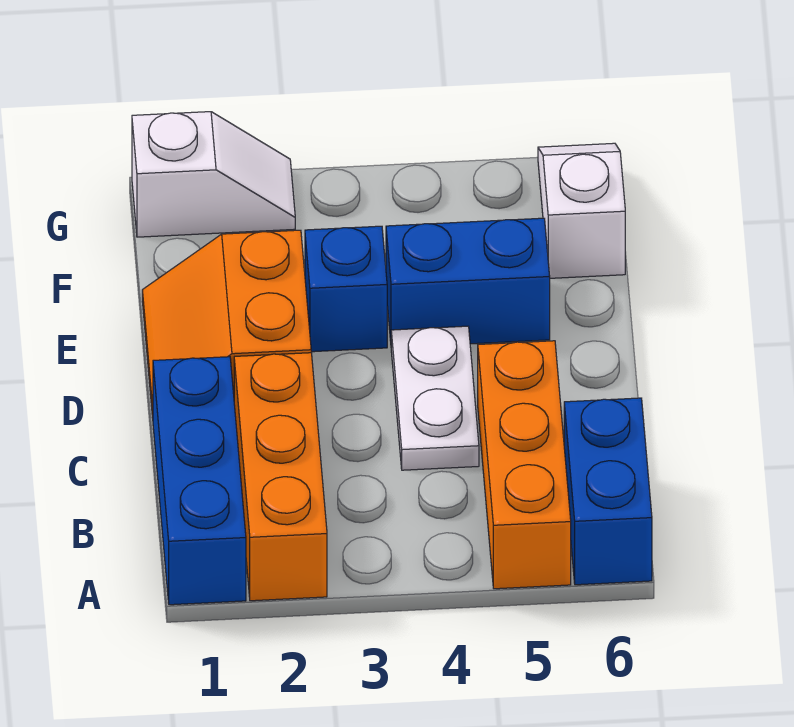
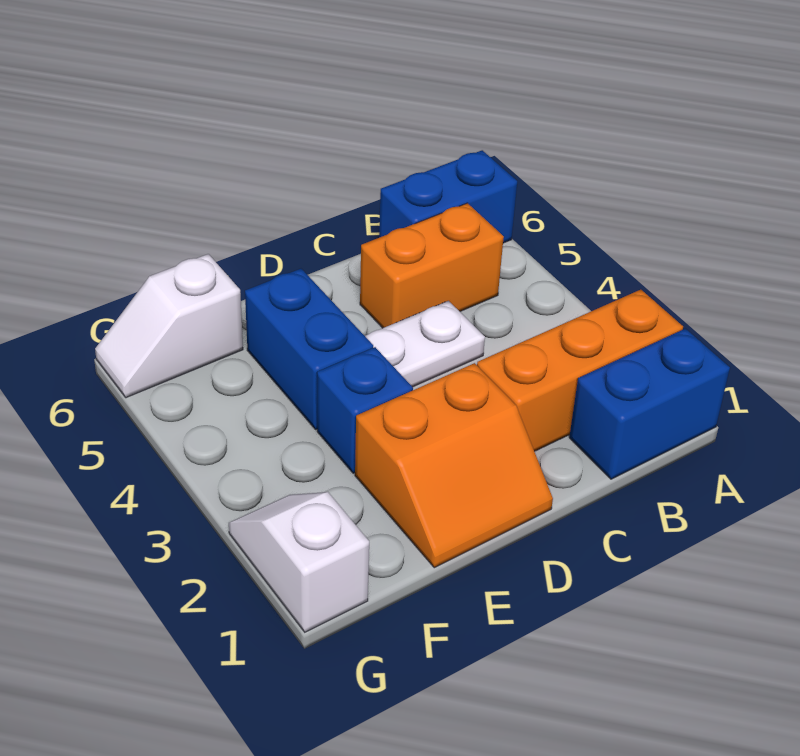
blue brick A1:C1 level 1 -> blue brick A1:B1 level 1
orange brick A5:C5 level 1 -> orange brick B5:C5 level 1

